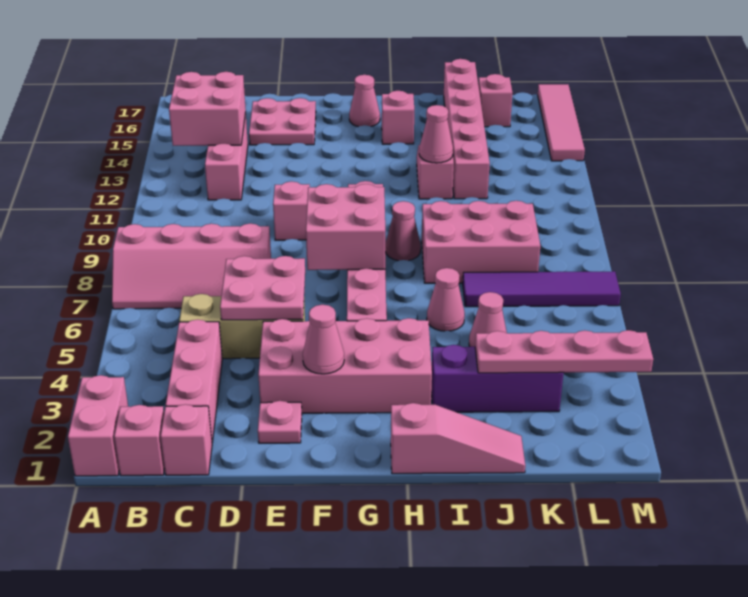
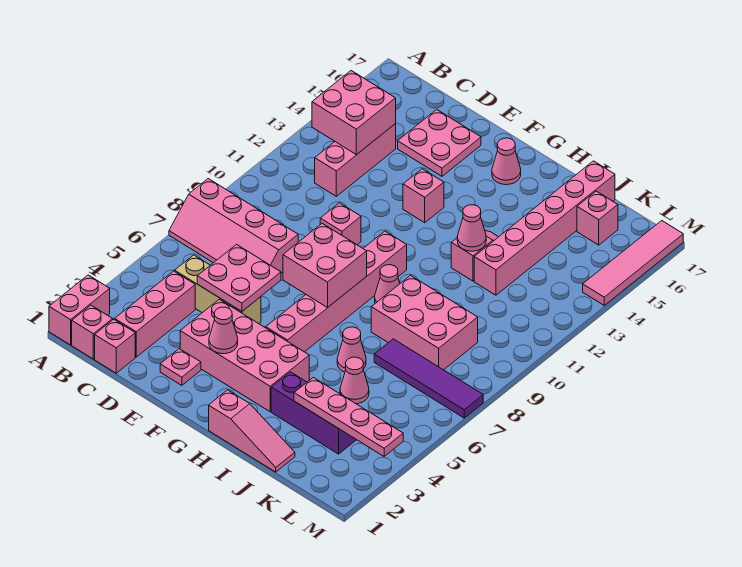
pink brick H15 level 1 -> pink brick F13 level 1

